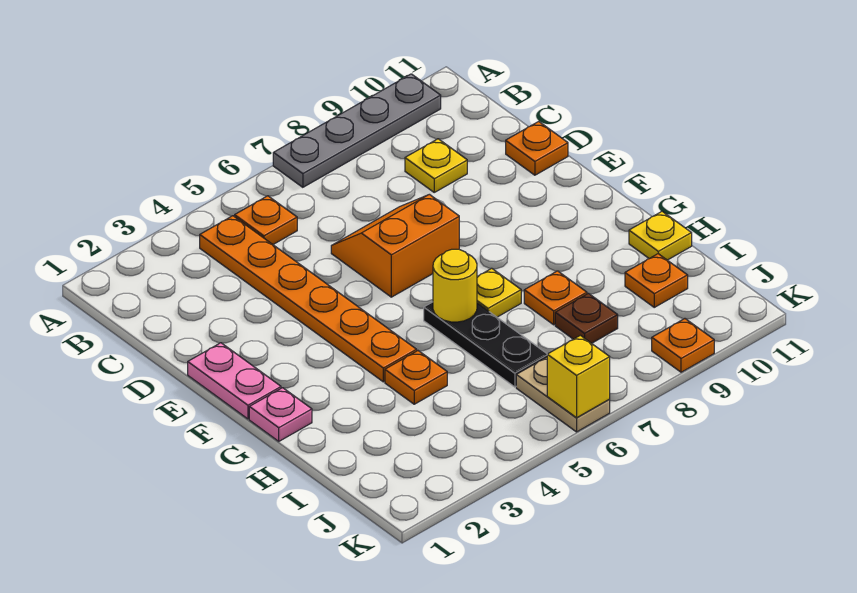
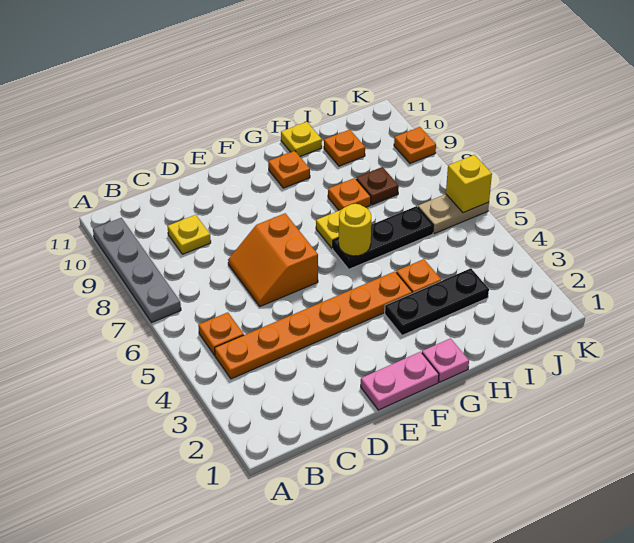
orange plate D11 level 1 -> orange plate G10 level 1
none -> black plate G3:I3 level 1

